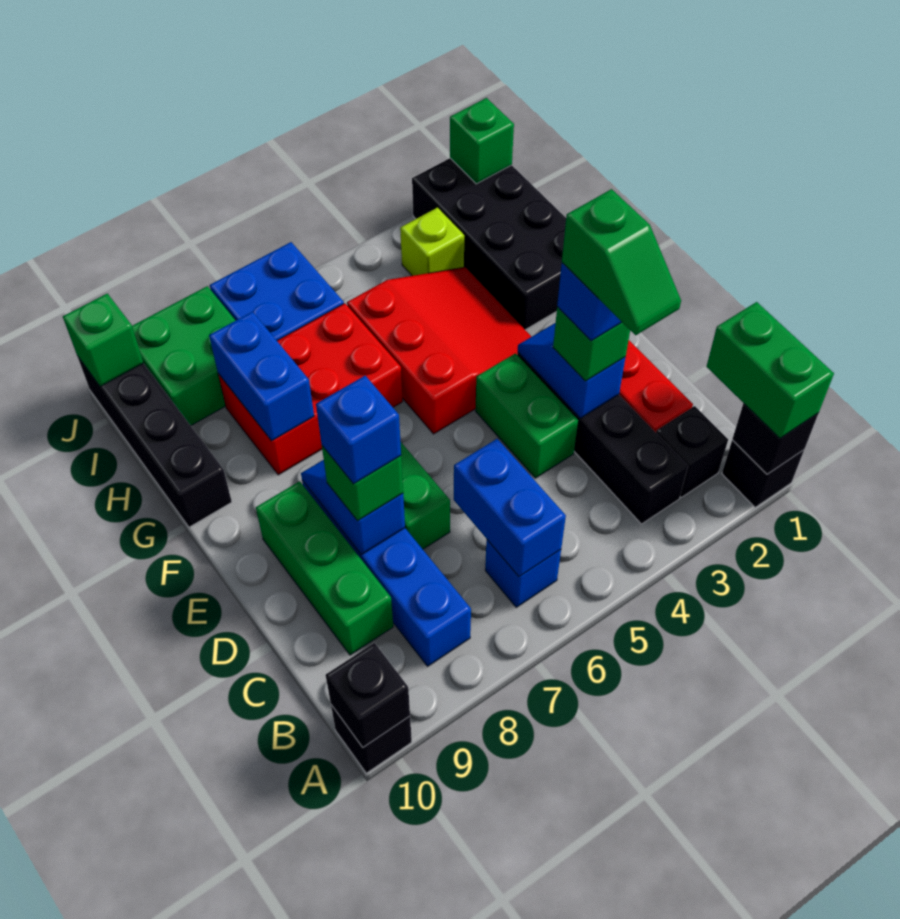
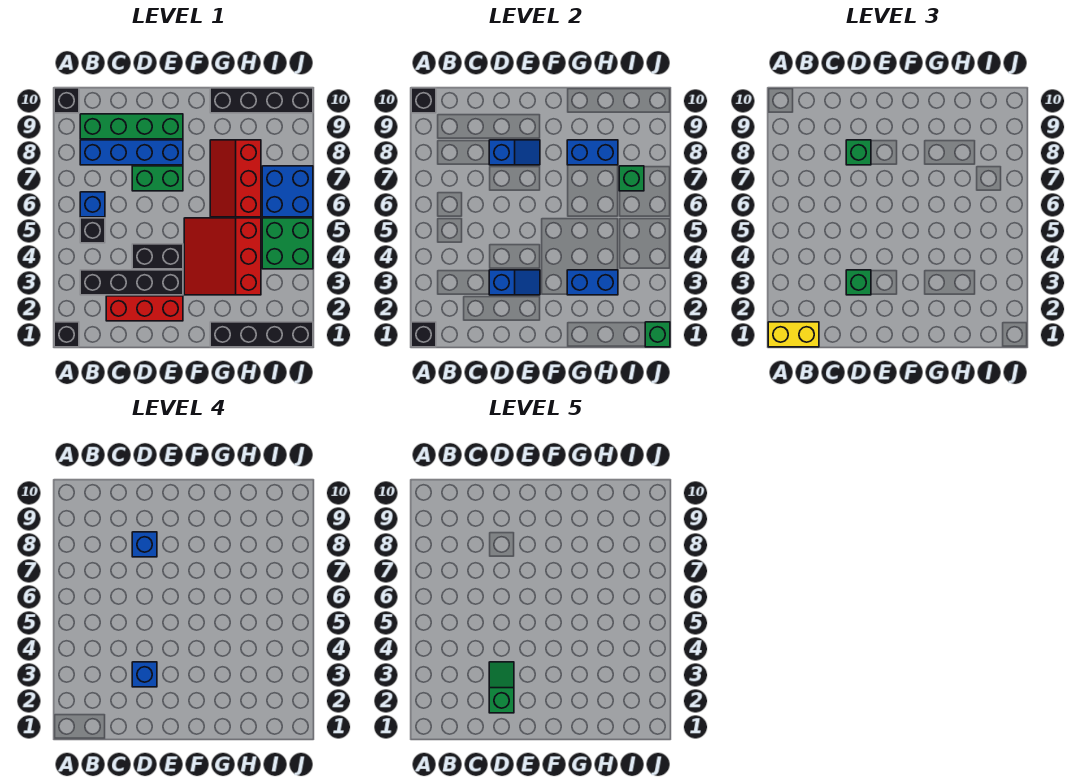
green brick A1:B1 level 3 -> yellow brick A1:B1 level 3
black brick B2 level 1 -> black brick B5 level 1
blue brick B6:C6 level 2 -> blue brick G3:H3 level 2
green slope C3:D3 level 5 top D -> green slope D2:D3 level 5 top 2
green brick C9:E9 level 1 -> green brick B9:E9 level 1
green brick D4:E4 level 1 -> black brick D4:E4 level 1
red slope F3:H5 level 1 top 5 -> red slope F3:H5 level 1 top H
black brick G1:J2 level 1 -> black brick G1:J1 level 1
red brick G6:H8 level 1 -> red slope G6:H8 level 1 top H
lime brick I3 level 1 -> none
green brick I8:J9 level 1 -> green brick I4:J5 level 1
green brick J10 level 2 -> green brick I7 level 2

